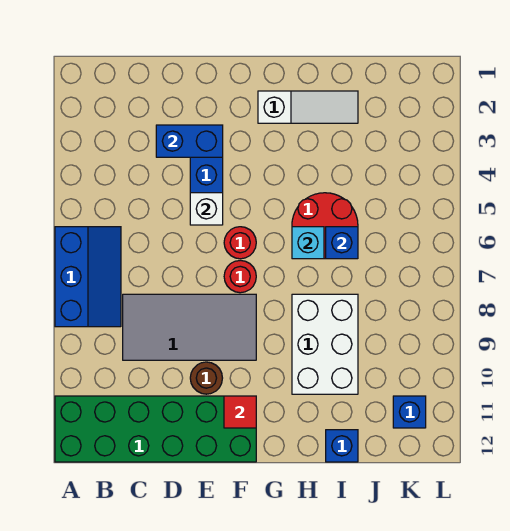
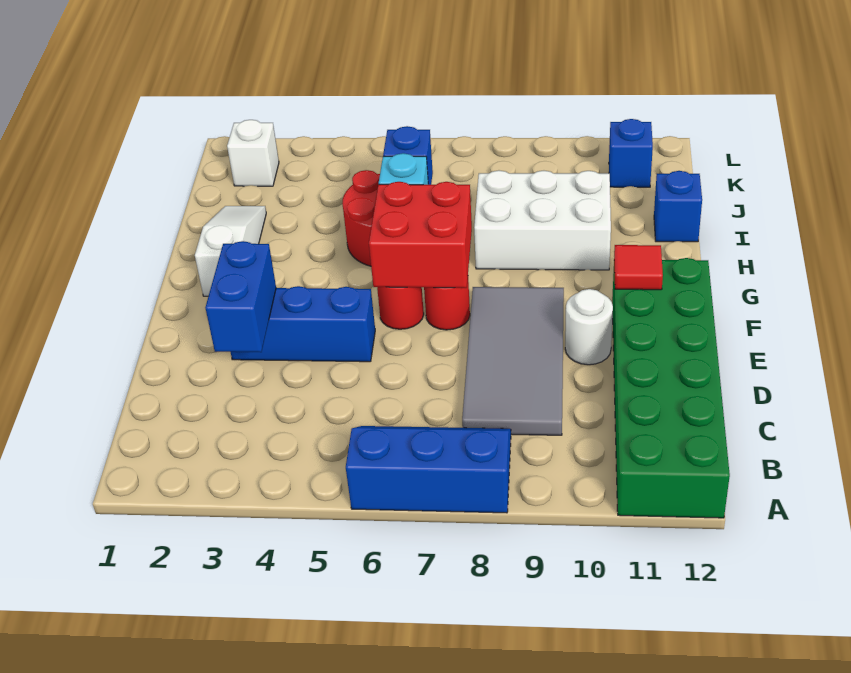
white brick E5 level 2 -> white brick K2 level 1
brown round brick E10 level 1 -> white round brick E10 level 1
none -> red brick F6:G7 level 2

